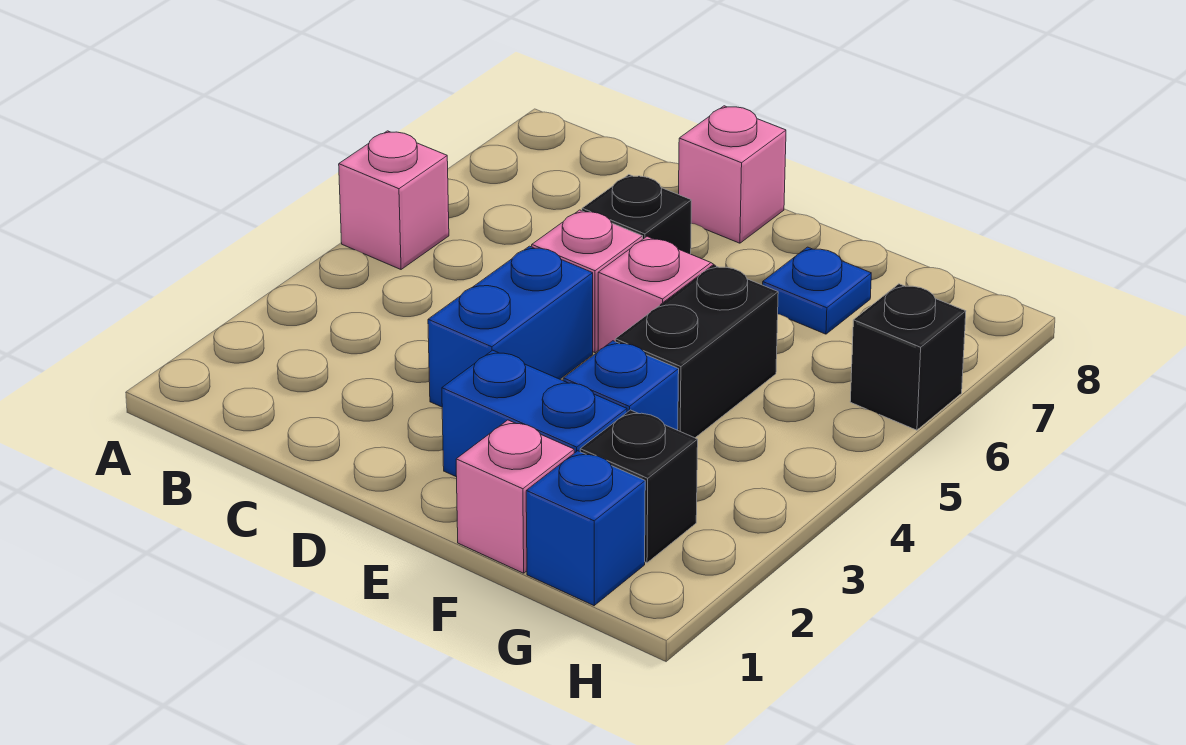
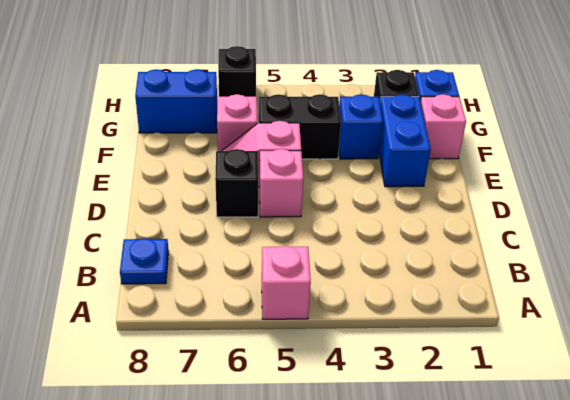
blue brick D3:D4 level 1 -> blue brick G7:G8 level 1
pink brick D8 level 1 -> pink brick F6 level 1
blue plate F7 level 1 -> blue plate B8 level 1

